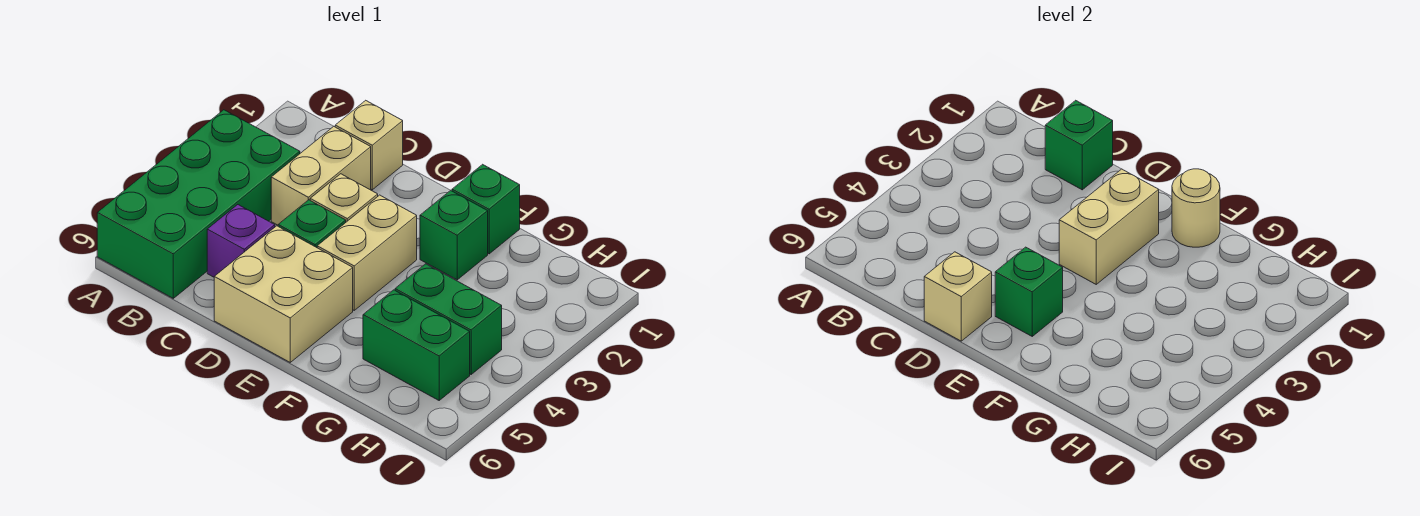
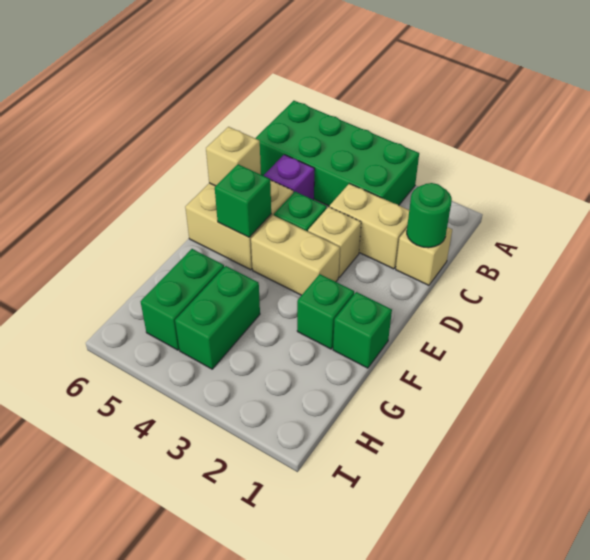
green brick C1 level 2 -> green round brick C1 level 2
tan brick E2:E3 level 2 -> none
tan round brick F1 level 2 -> none

